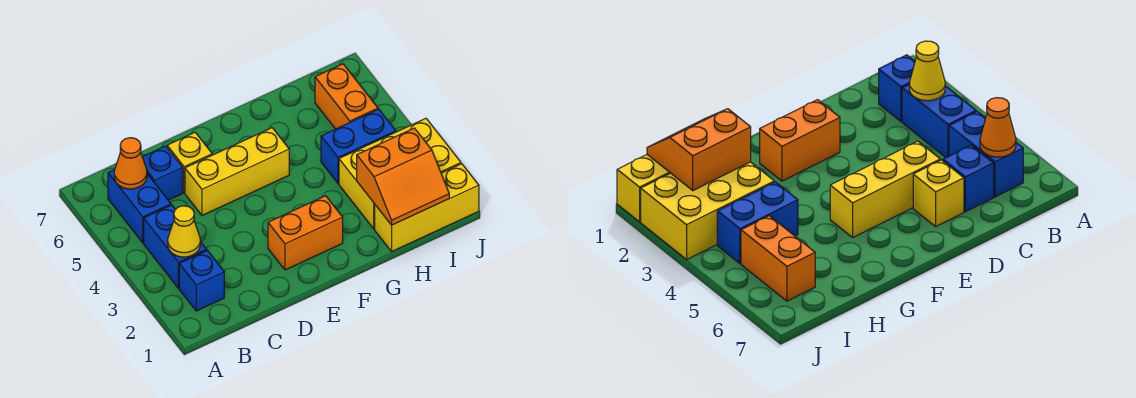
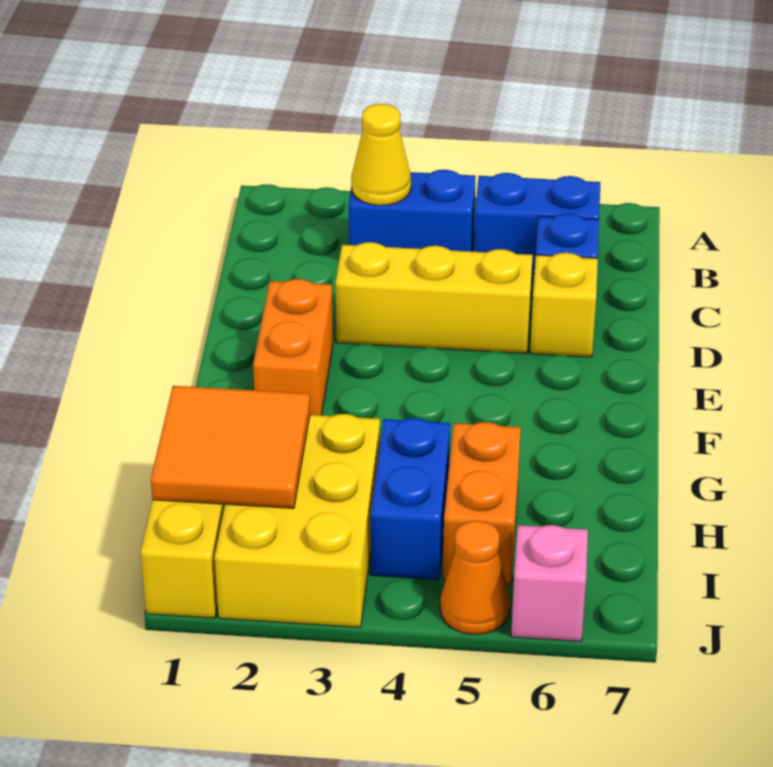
blue brick B2 level 1 -> none
orange cone B6 level 2 -> orange cone J5 level 1
yellow brick D5:F5 level 1 -> yellow brick D3:D5 level 1
orange slope H1:I2 level 2 top 2 -> orange tile H1:I2 level 2
orange brick I5:I6 level 1 -> orange brick H5:I5 level 1
none -> pink brick J6 level 1

